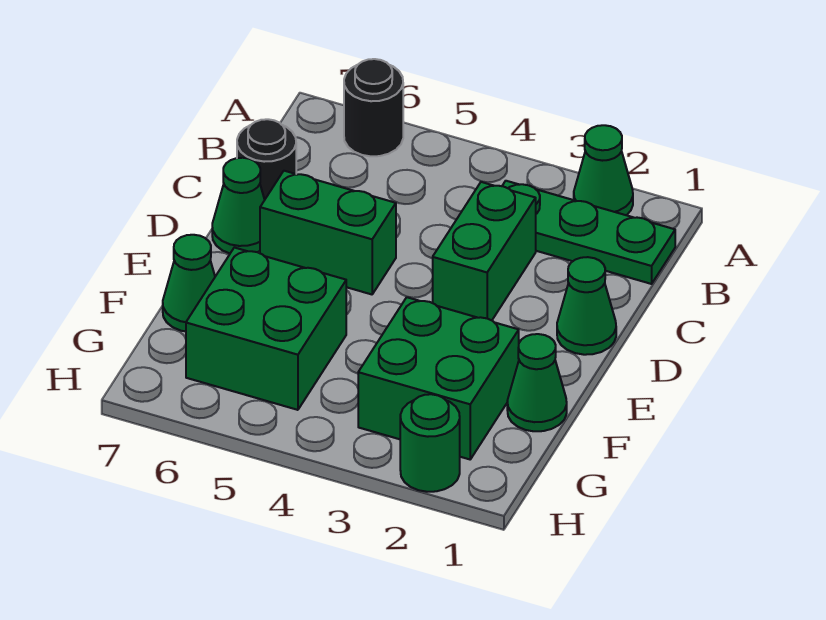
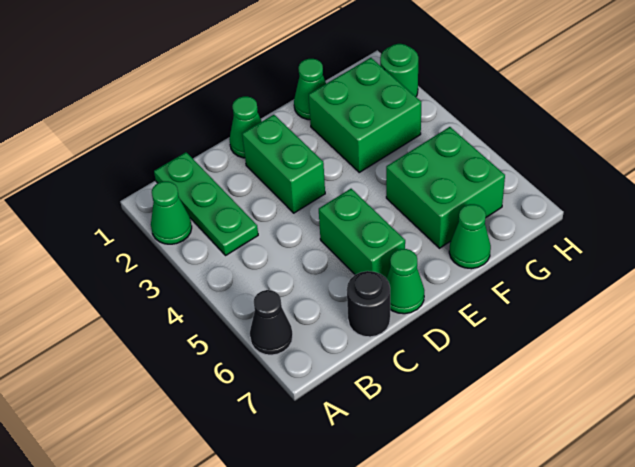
black round brick A6 level 1 -> black cone A6 level 1
green brick C3:D3 level 1 -> green brick D2:D3 level 1

